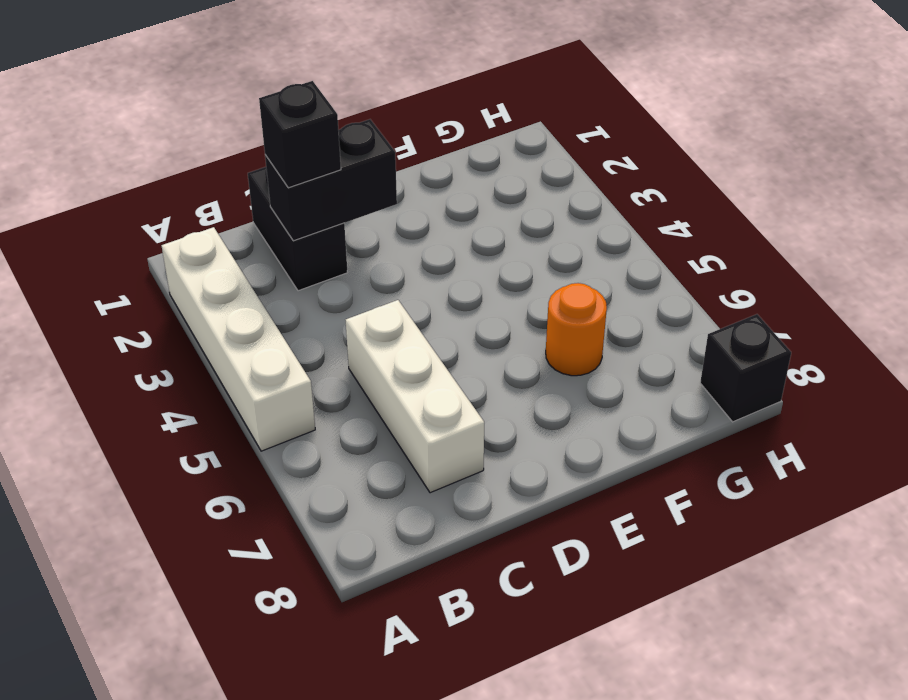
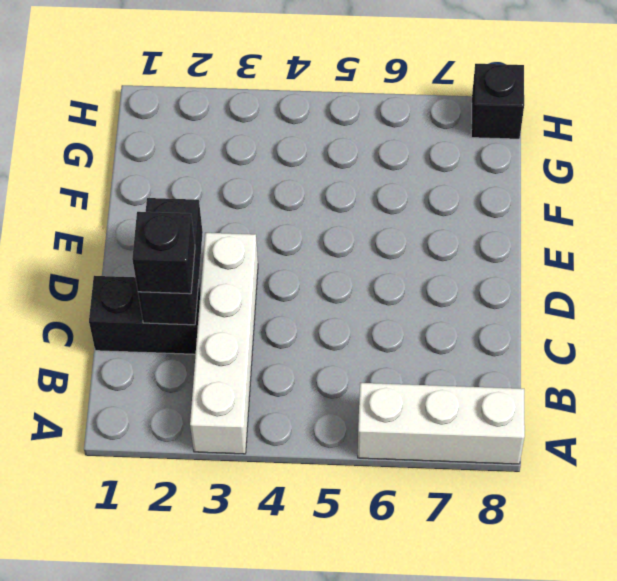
white brick A2:A5 level 1 -> white brick A3:D3 level 1
white brick C5:C7 level 1 -> white brick A6:A8 level 1
orange round brick F6 level 1 -> none

